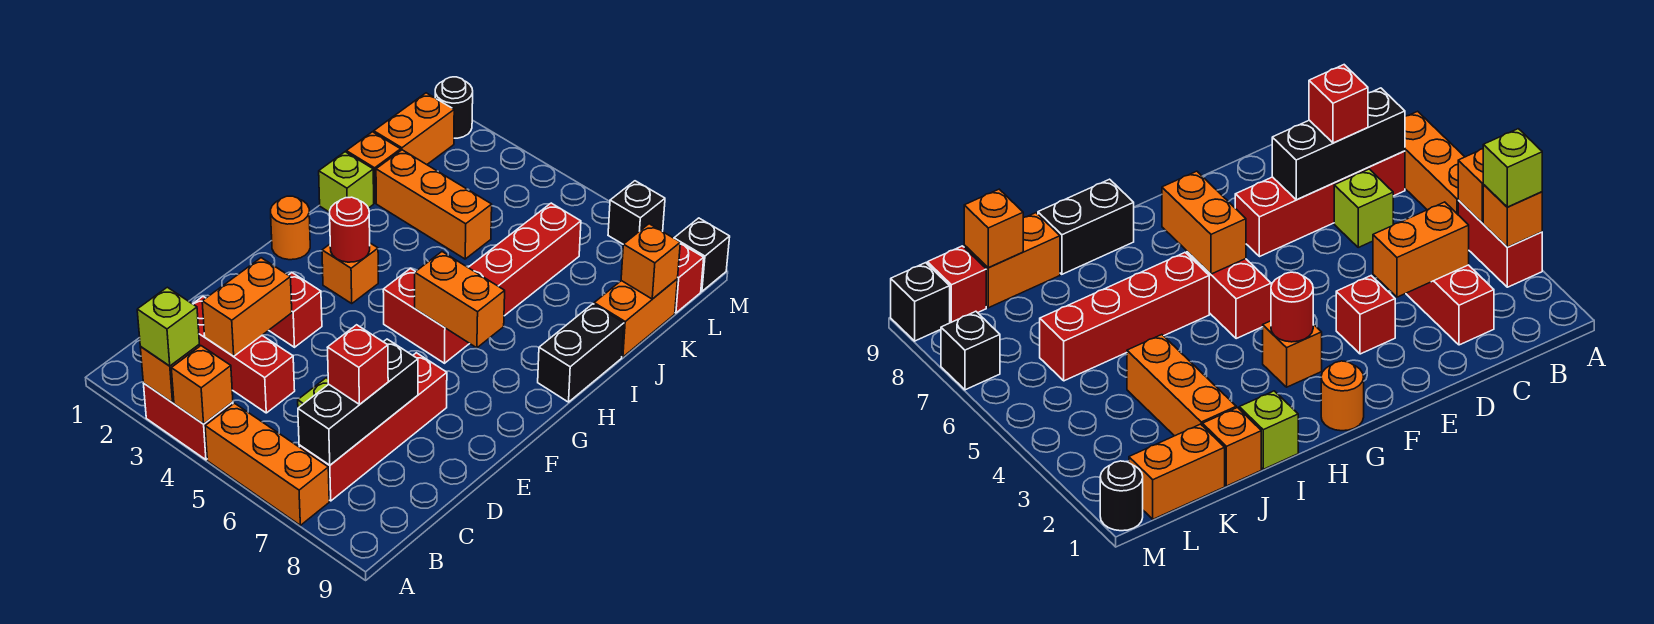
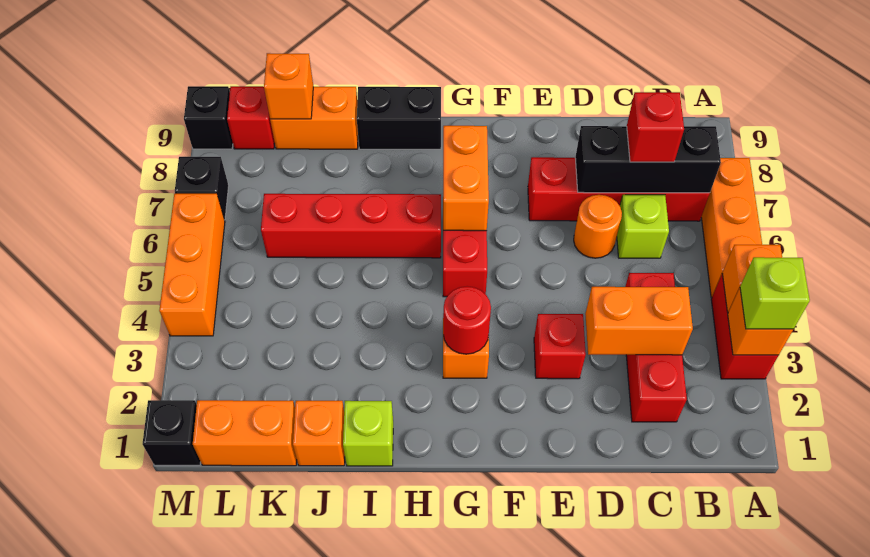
orange round brick G1 level 1 -> orange round brick D6 level 1
orange brick J2:J4 level 1 -> orange brick M4:M6 level 1
black round brick M1 level 1 -> black brick M1 level 1

